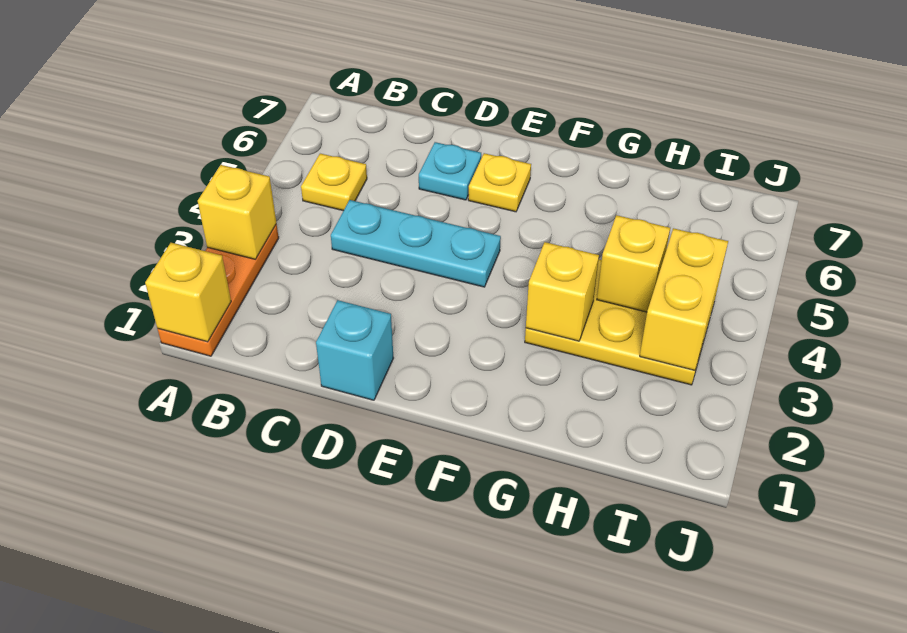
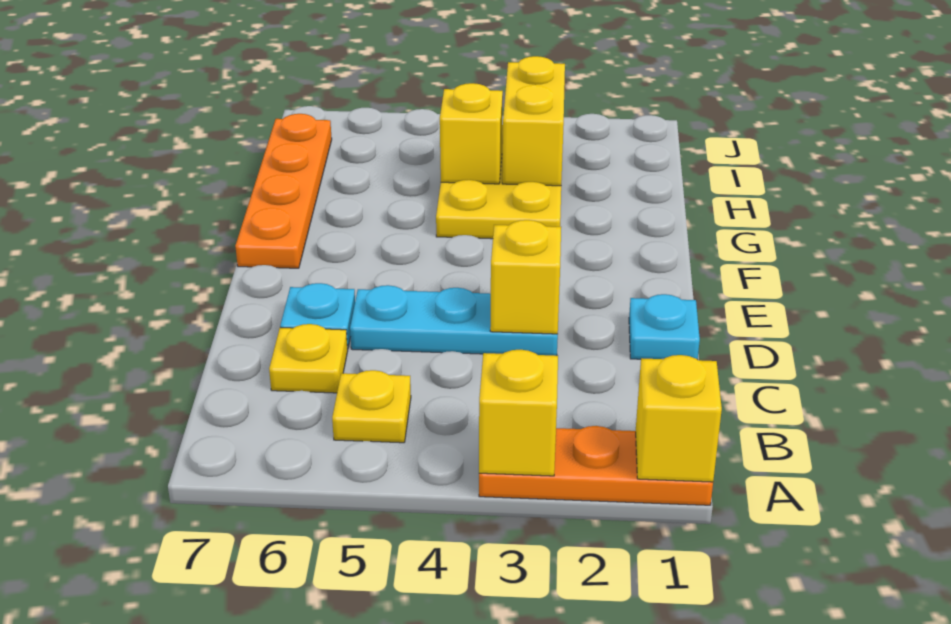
cyan plate C4:E4 level 1 -> cyan plate D3:D5 level 1
cyan brick D1 level 1 -> cyan plate D1 level 1
yellow plate E6 level 1 -> yellow plate C6 level 1
none -> orange plate F7:I7 level 1
yellow brick G3 level 2 -> yellow brick D3 level 2
yellow brick I3:I4 level 2 -> yellow brick H3:I3 level 2

